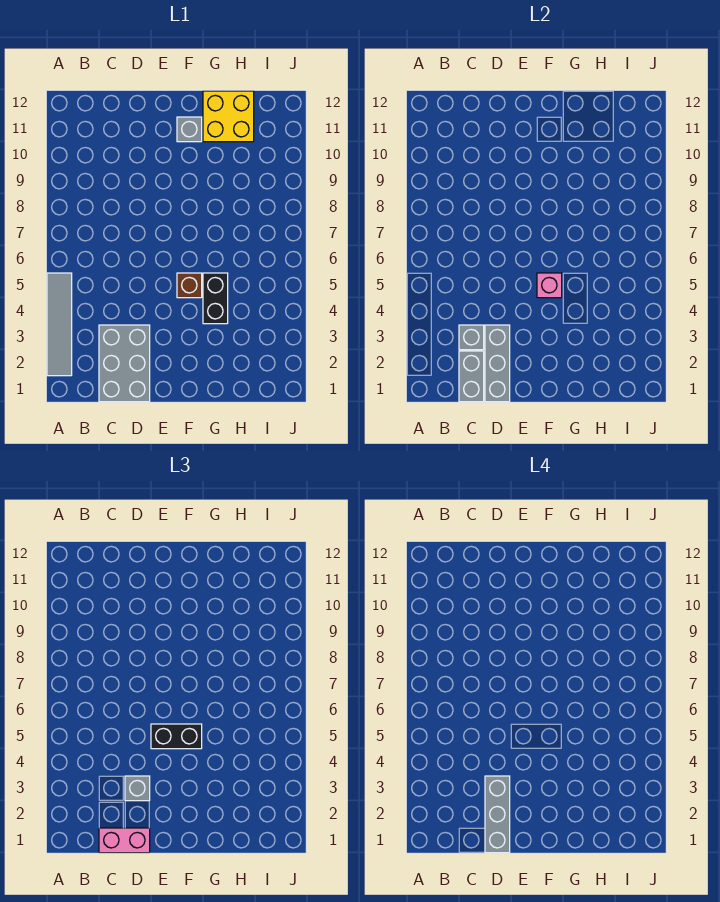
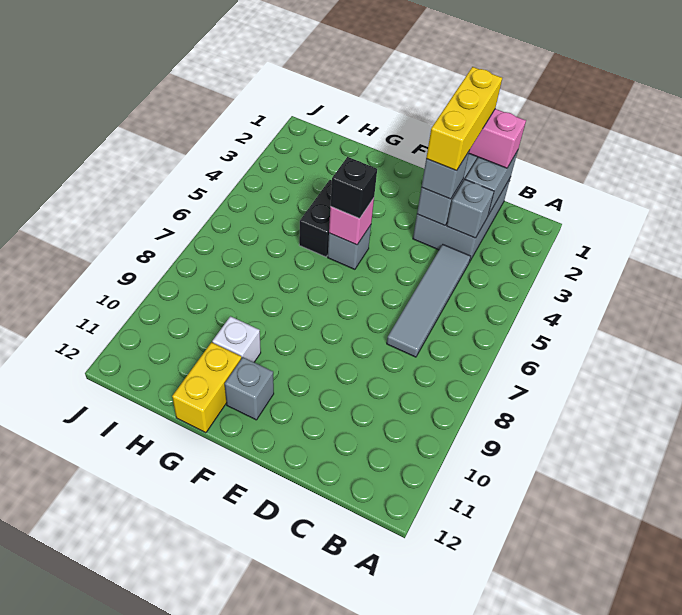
grey tile A2:A5 level 1 -> grey tile C4:C7 level 1
grey brick D1:D3 level 4 -> yellow brick D1:D3 level 4
black brick E5:F5 level 3 -> black brick F5 level 3
brown brick F5 level 1 -> grey brick F5 level 1
none -> white brick G10 level 1
yellow brick G11:H12 level 1 -> yellow brick G11:G12 level 1

